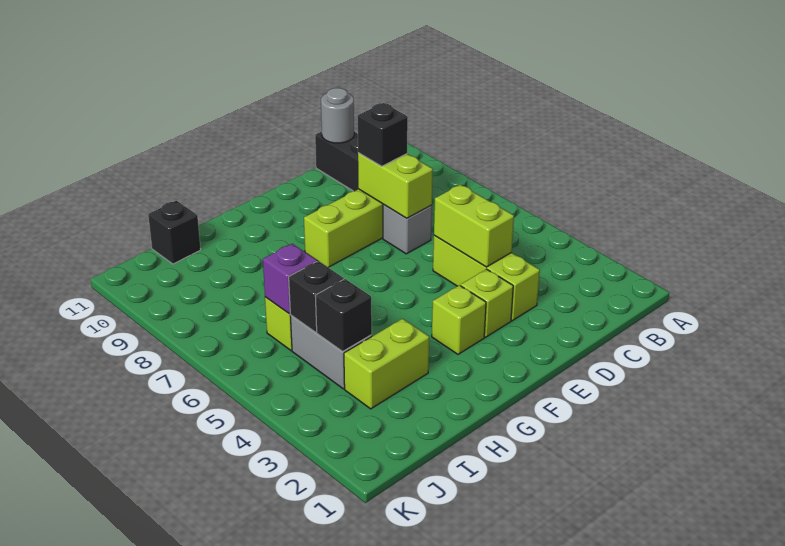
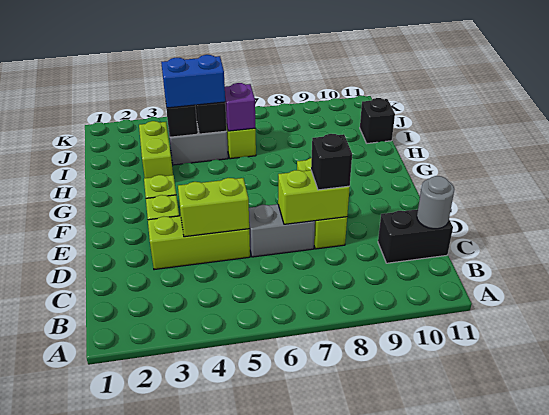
grey brick D7 level 1 -> grey brick D6:D7 level 1
none -> blue brick I4:I5 level 3

